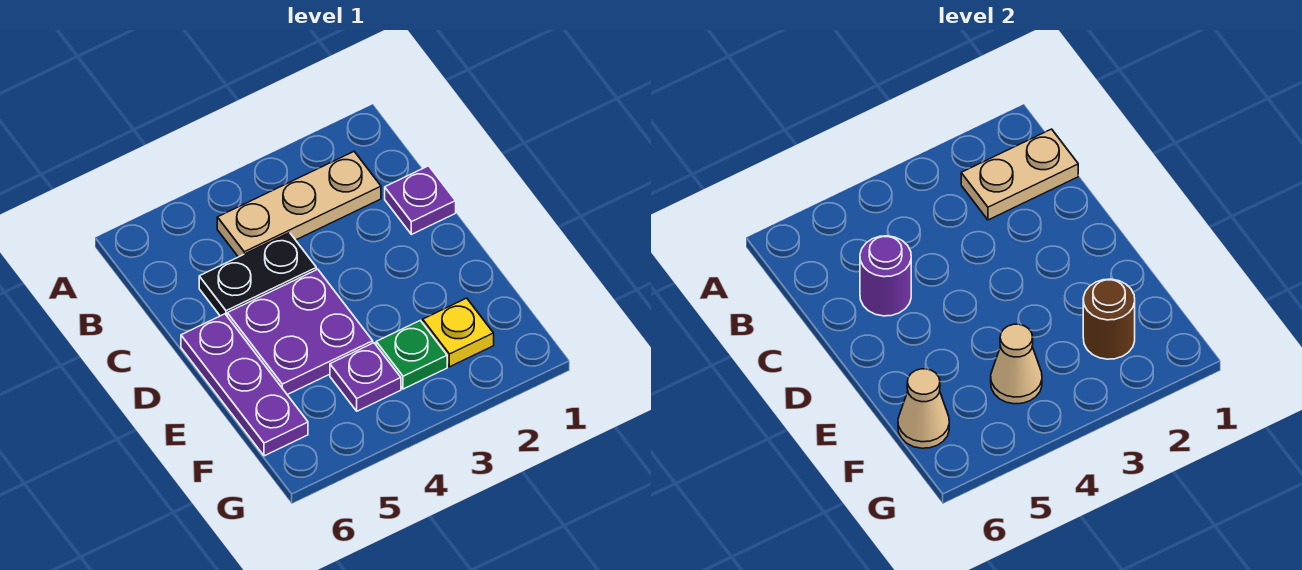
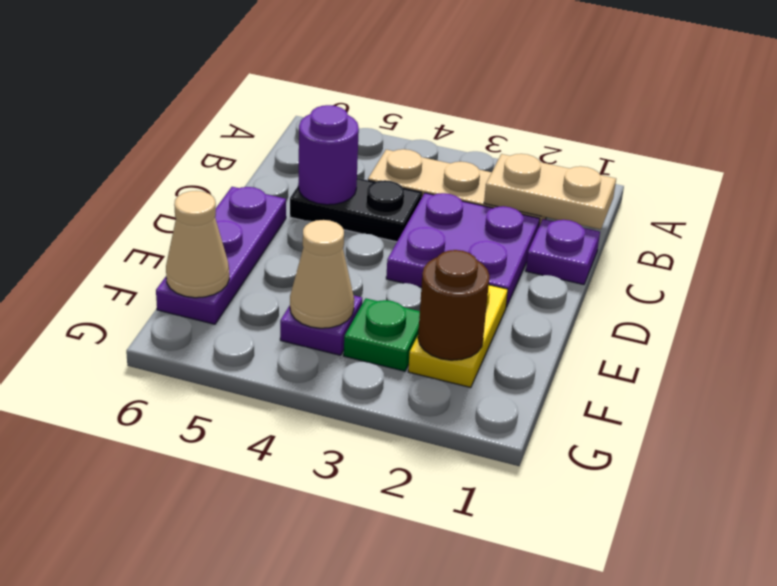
purple plate D4:E5 level 1 -> purple plate C2:D3 level 1
yellow plate F2 level 1 -> yellow plate E2:F2 level 1

